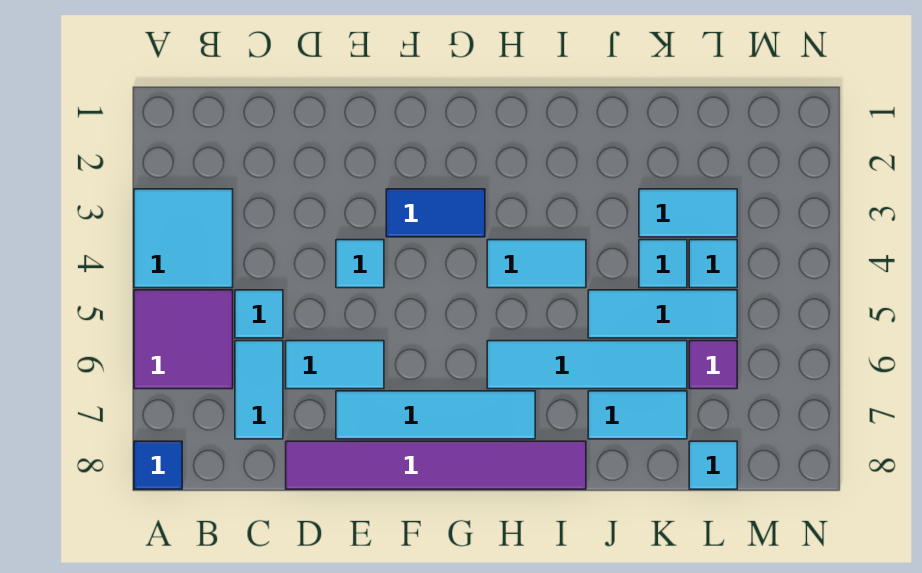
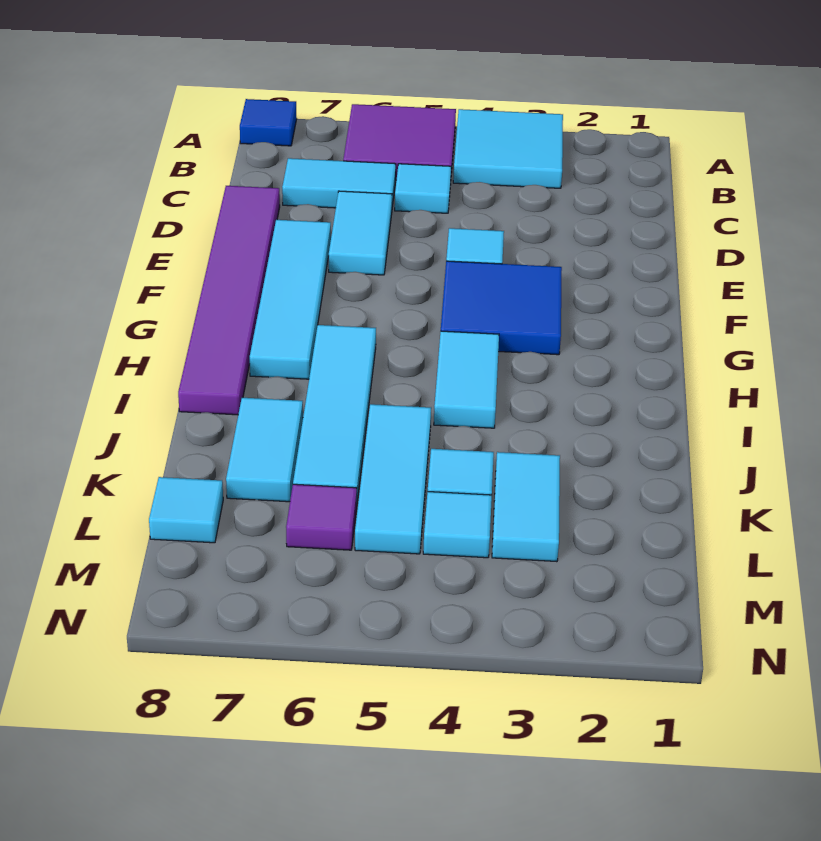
blue tile F3:G3 level 1 -> blue tile F3:G4 level 1

